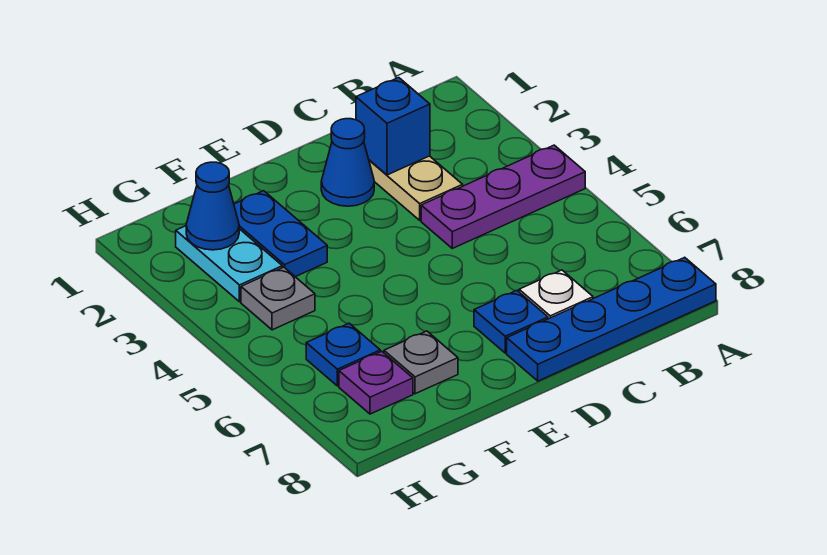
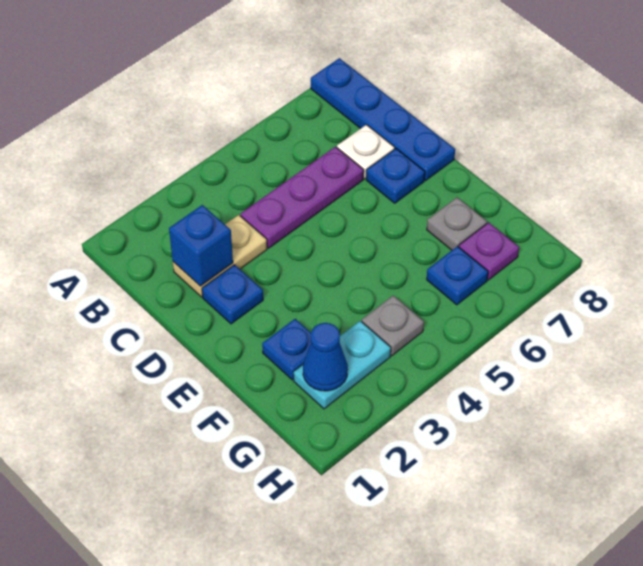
purple plate A4:C4 level 1 -> purple plate C4:C6 level 1
blue cone D2 level 1 -> blue plate D2 level 1
blue plate F2:F3 level 1 -> blue plate F2 level 1

